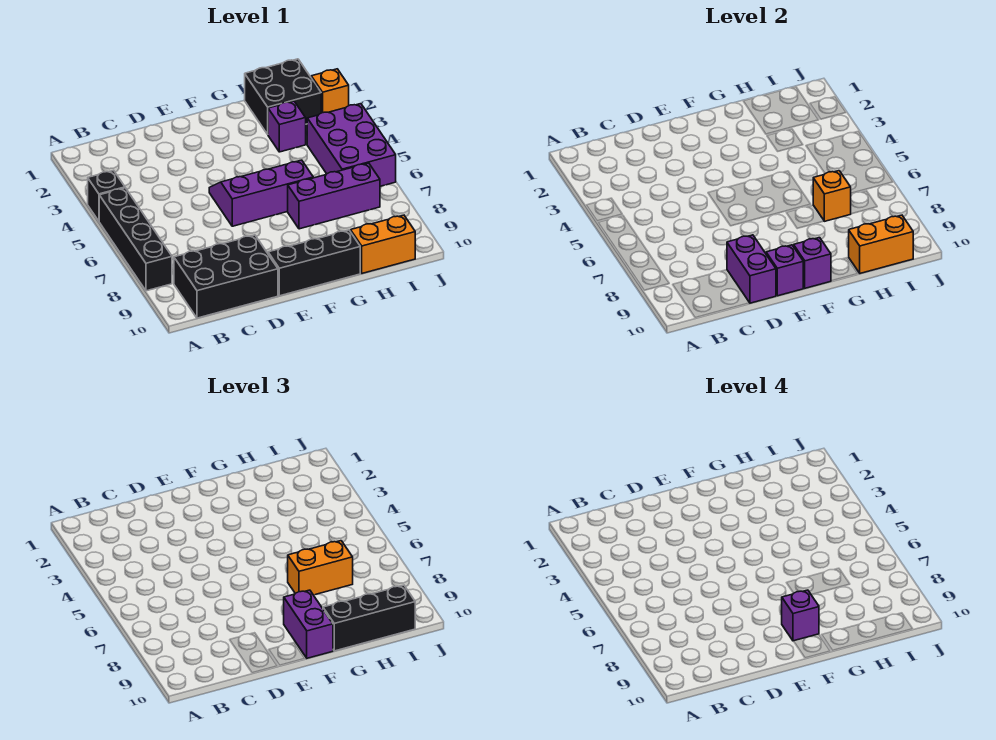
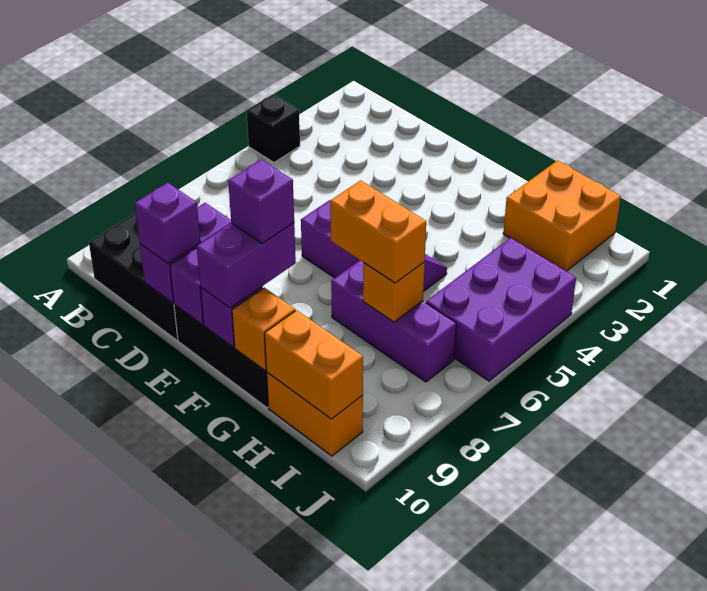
black brick A5:A8 level 1 -> none
black brick G10:I10 level 3 -> none
black brick H1:I2 level 1 -> orange brick H1:I2 level 1
purple brick H3 level 1 -> purple brick D10 level 3
orange brick J2 level 1 -> orange brick G10 level 2

